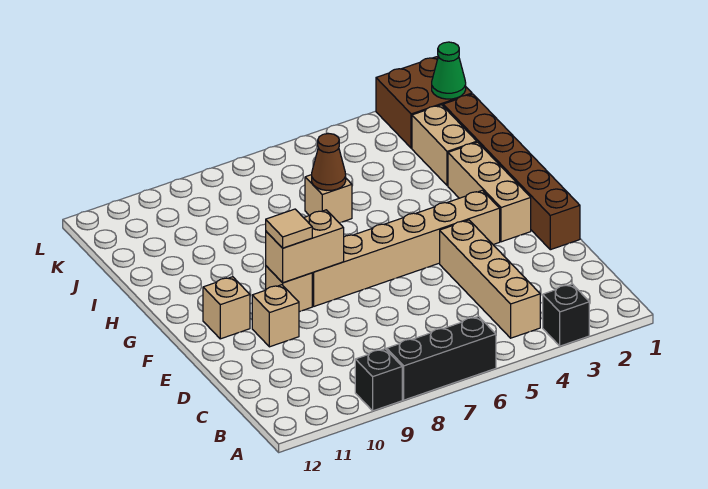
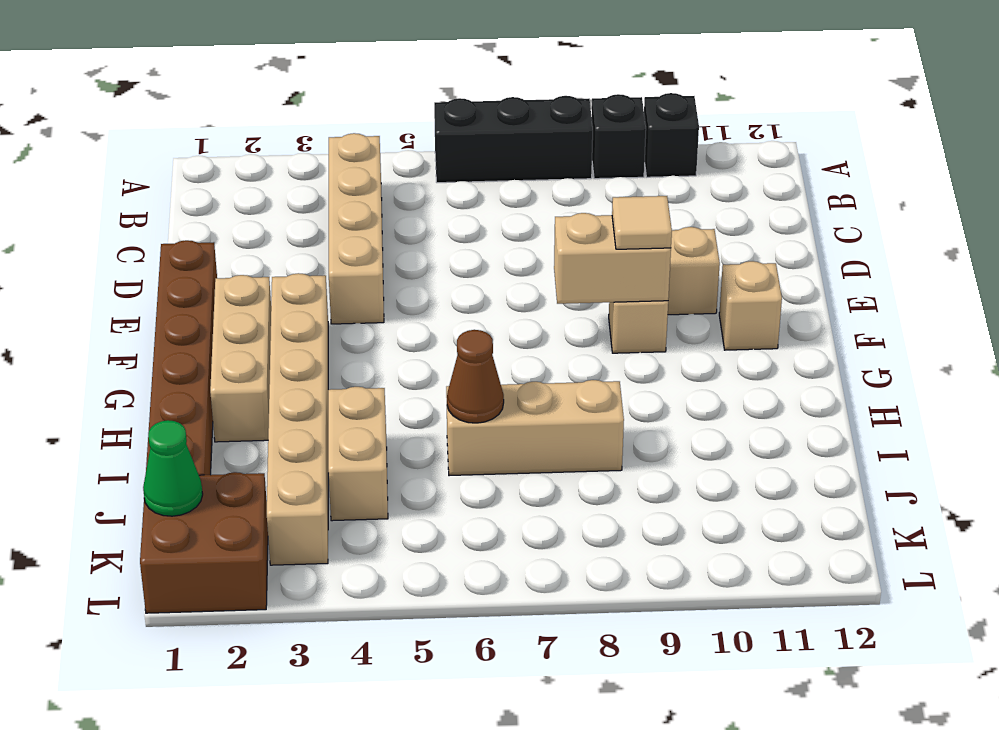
black brick A3 level 1 -> black brick A10 level 1
tan brick F3:F8 level 1 -> tan brick F3:K3 level 1
tan brick I2:J2 level 1 -> tan brick I4:J4 level 1
tan brick I6 level 1 -> tan brick I6:I8 level 1

